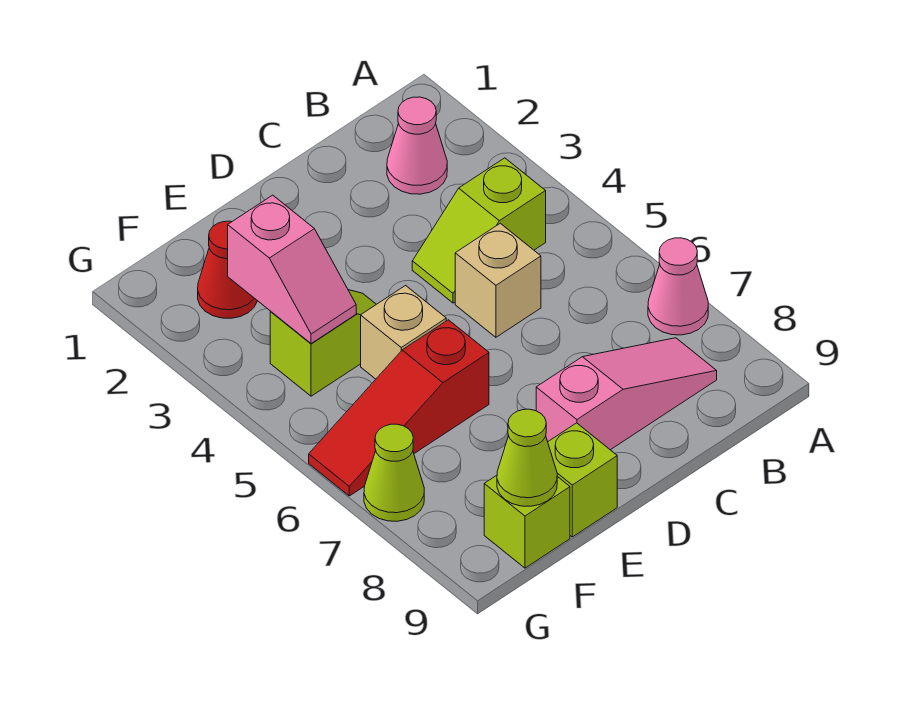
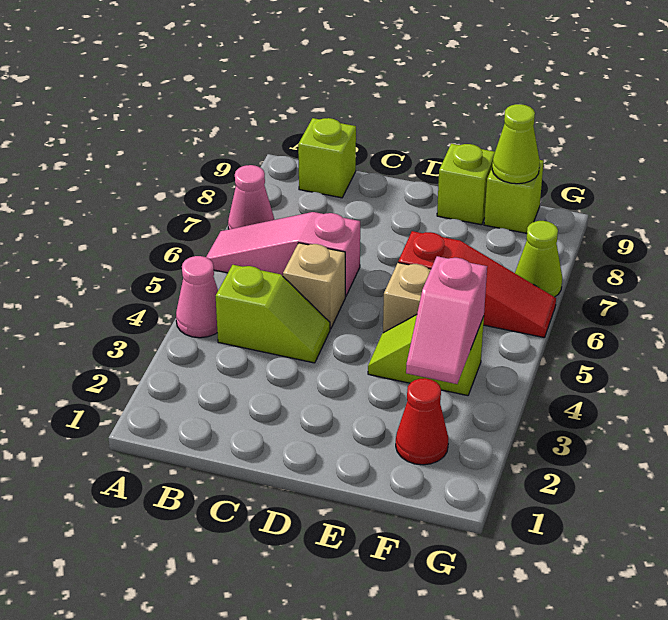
pink cone B2 level 1 -> pink cone A4 level 1
pink slope B8:D8 level 1 top D -> pink slope A6:C6 level 1 top C
none -> lime brick B9 level 1
pink slope F3:F4 level 2 top 3 -> pink slope F3:F4 level 2 top 4

